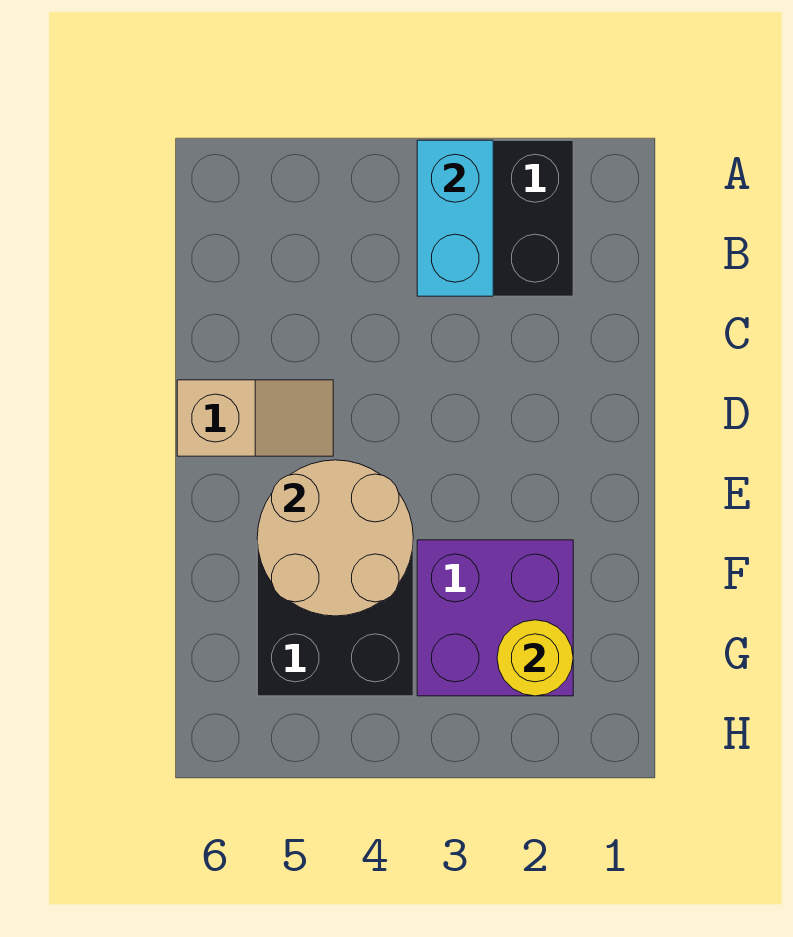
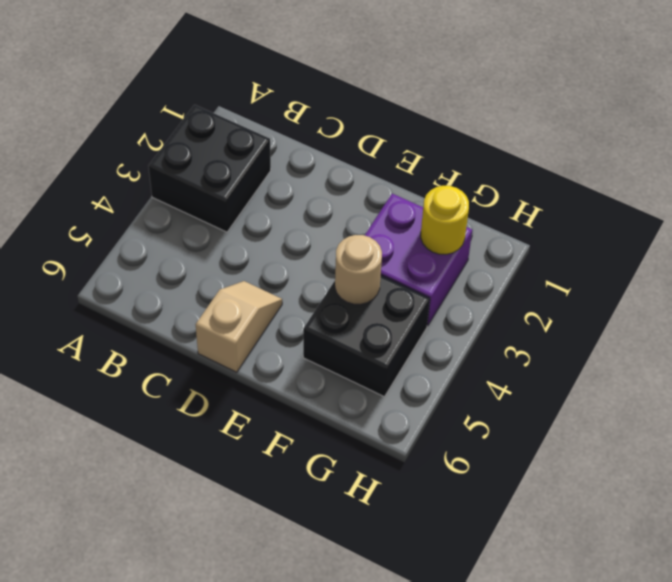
cyan brick A3:B3 level 2 -> none
tan round brick E4:F5 level 2 -> tan round brick F4 level 2

